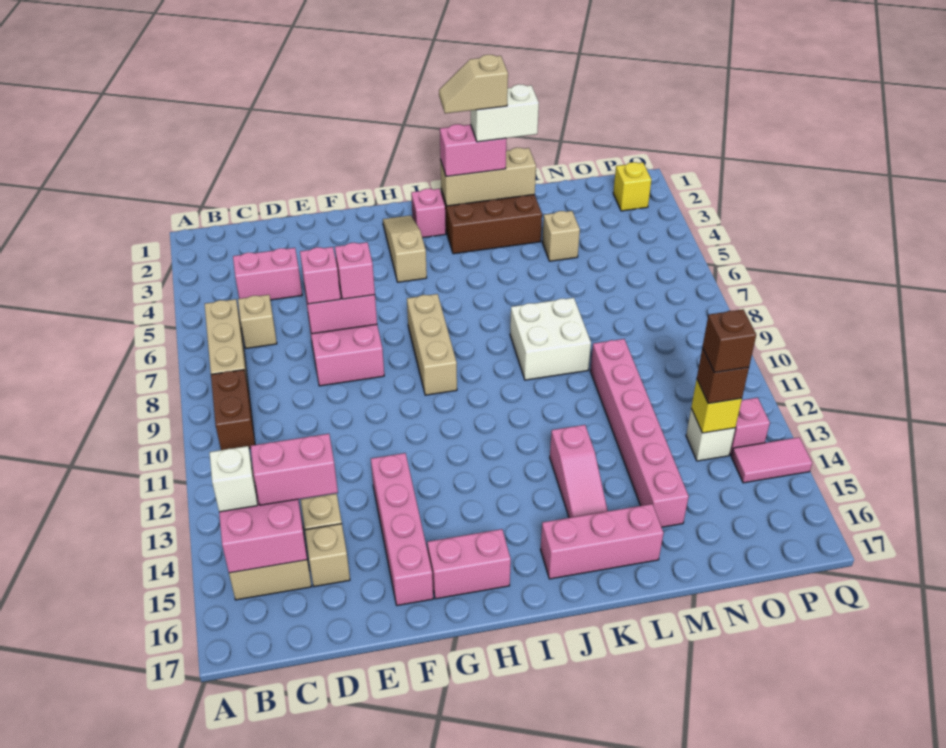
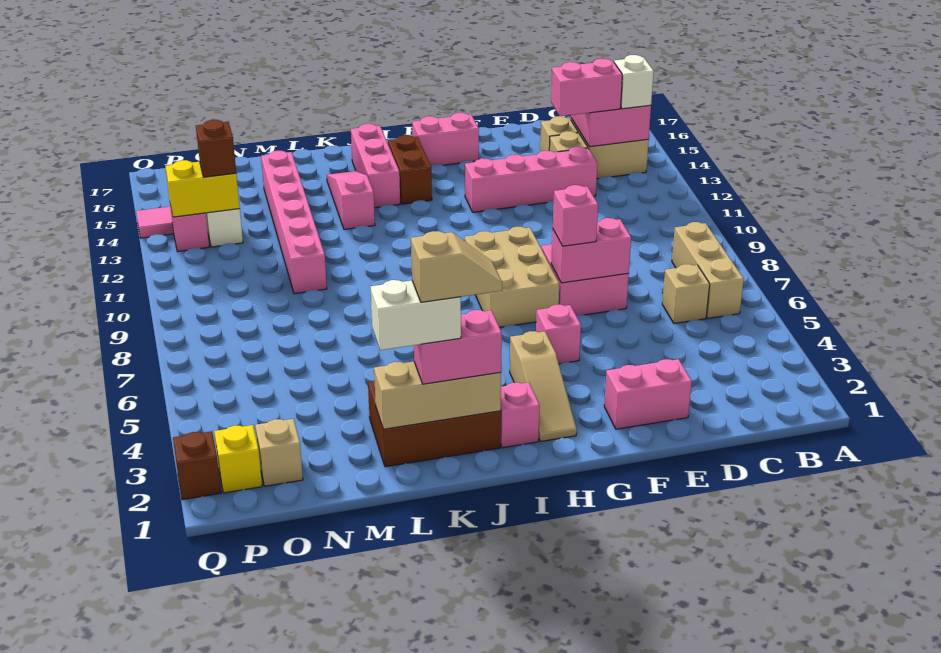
brown brick B9:B10 level 1 -> brown brick I14:I15 level 1
pink brick C4:D4 level 1 -> pink brick E2:F2 level 1
pink brick E7 level 3 -> pink brick G5 level 1
pink brick F13:F16 level 1 -> pink brick D13:G13 level 1
tan brick H7:H9 level 1 -> tan brick G7:H9 level 1
pink brick J16:L16 level 1 -> pink brick J14:J16 level 1
white brick K8:L9 level 1 -> none
tan brick M4 level 1 -> tan brick O2 level 1
yellow brick O13 level 2 -> yellow brick O13:P13 level 2
brown brick O13 level 4 -> brown brick Q2 level 1

